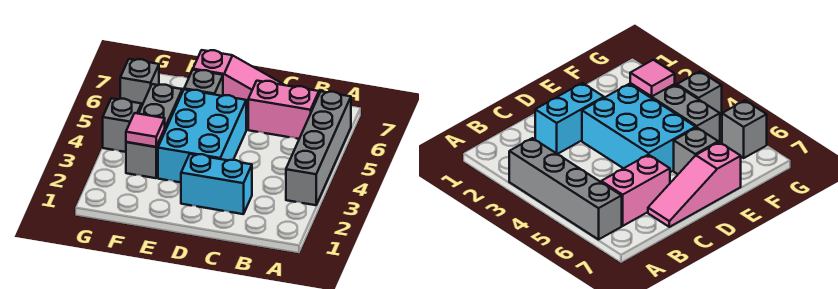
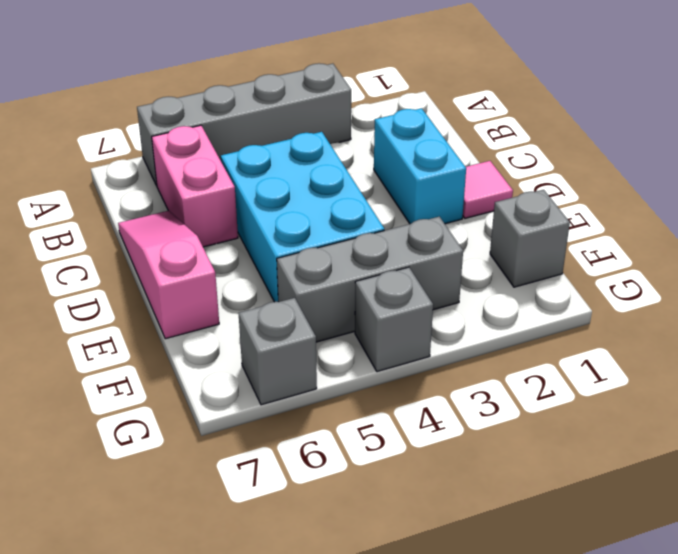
cyan brick D3:E5 level 1 -> cyan brick C4:E5 level 1
grey brick E6 level 1 -> grey brick F1 level 1
pink tile F3 level 2 -> pink tile D1 level 1

